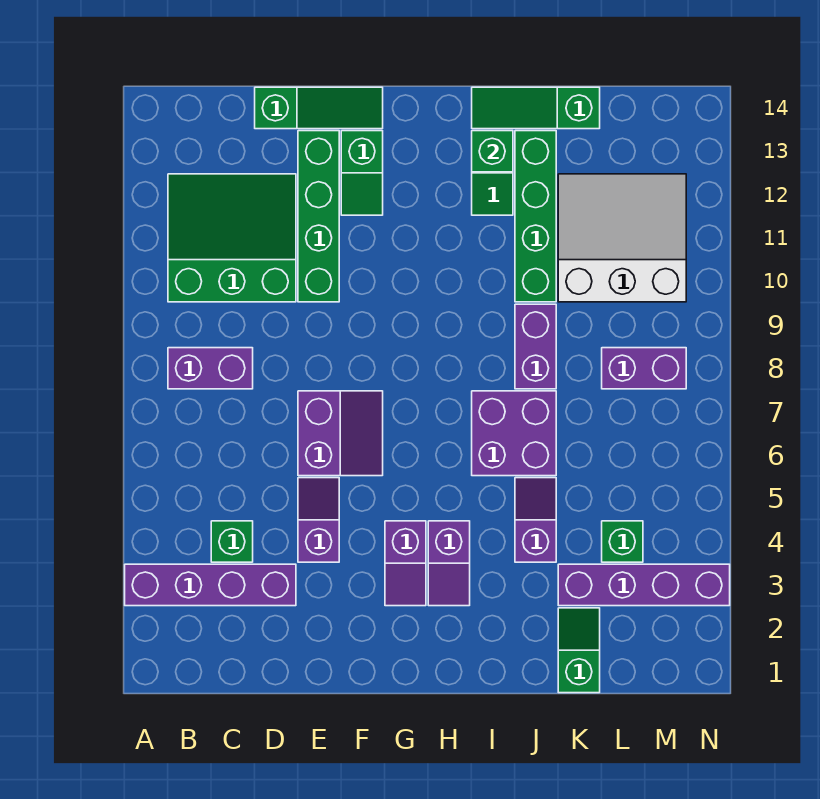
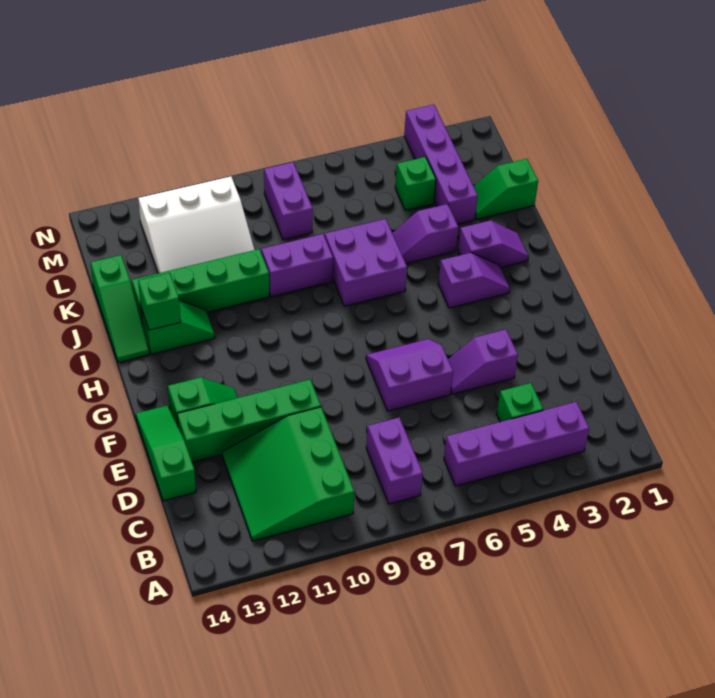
purple brick A3:D3 level 1 -> purple brick B3:B6 level 1
purple slope G3:G4 level 1 top 4 -> purple slope I2:I3 level 1 top 3
white slope K10:M12 level 1 top 10 -> white slope K10:M12 level 1 top M

